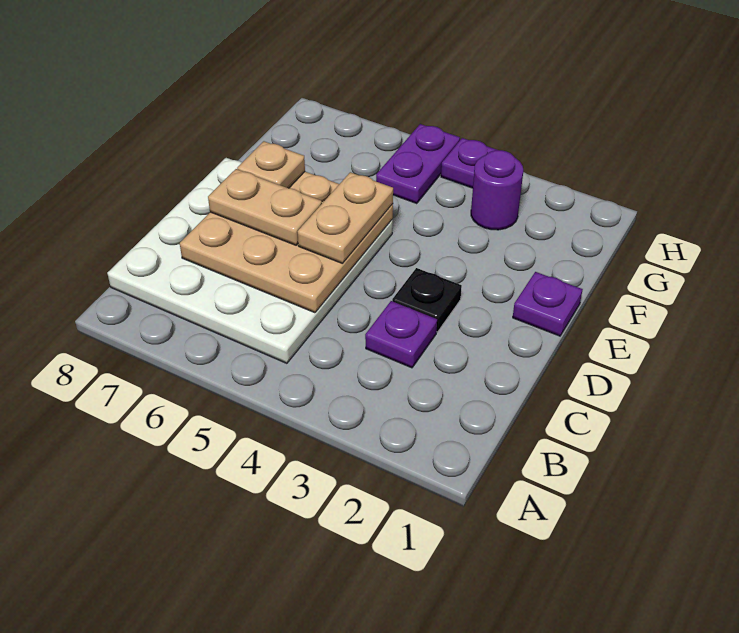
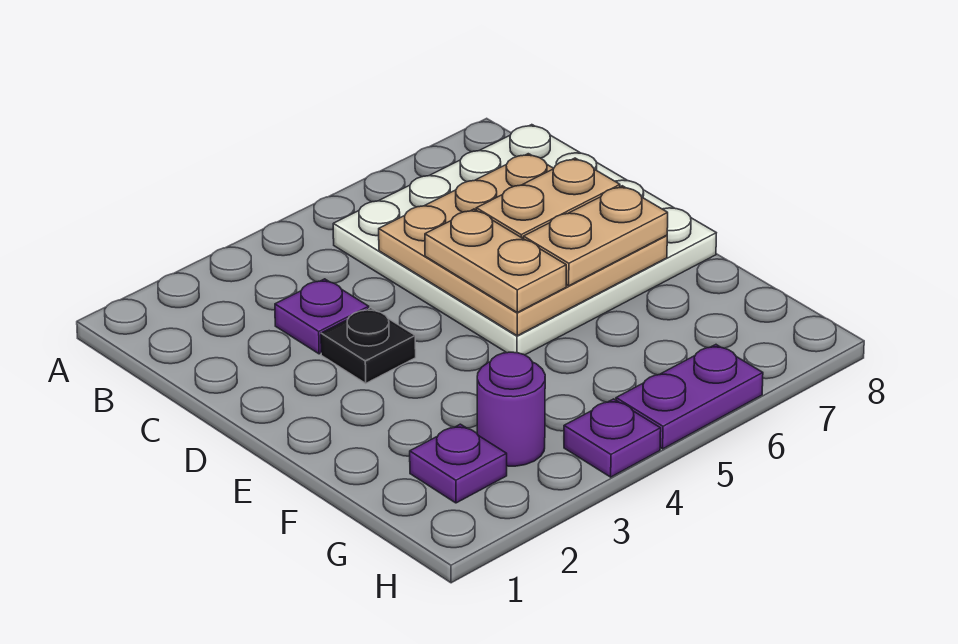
purple plate E1 level 1 -> purple plate G2 level 1
tan plate E7 level 3 -> tan plate E6:E7 level 3
purple plate G5:H5 level 1 -> purple plate H5:H6 level 1

